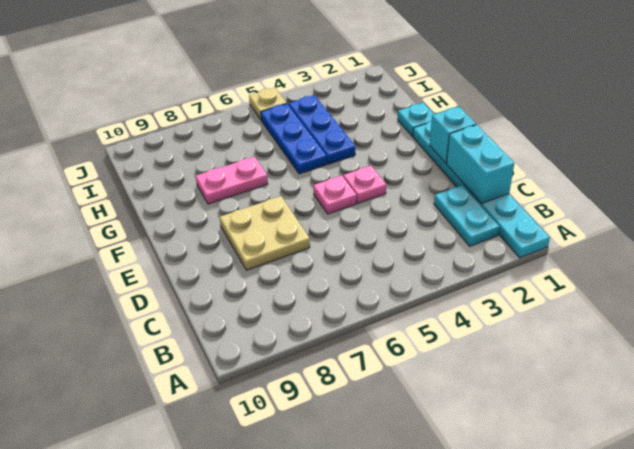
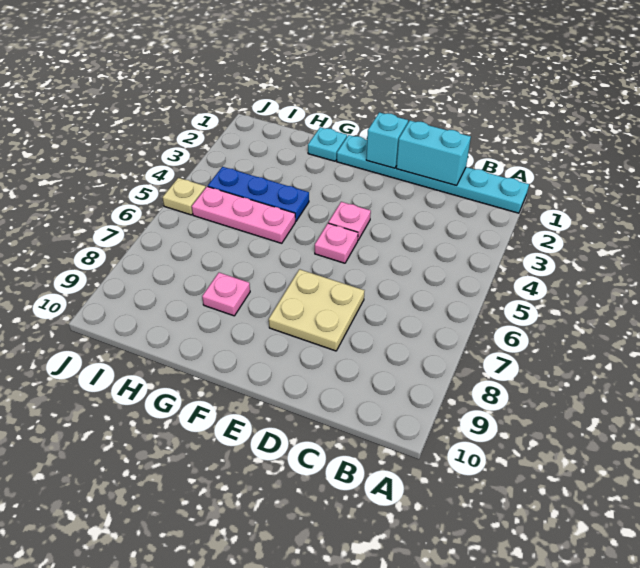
cyan plate B2:C2 level 1 -> none
blue plate G5:I5 level 1 -> pink plate G5:I5 level 1
pink plate G7:G8 level 1 -> pink plate G8 level 1

